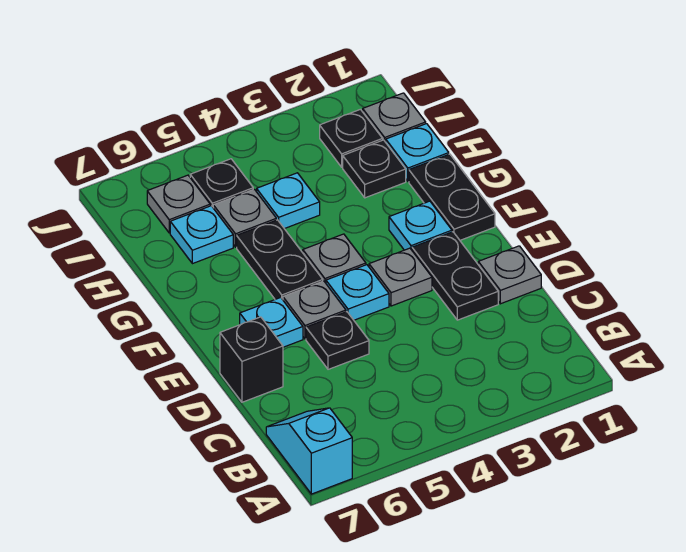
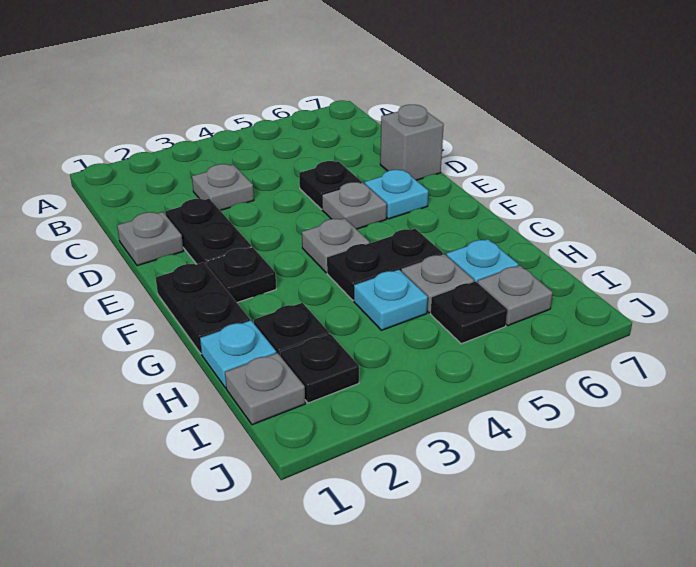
cyan slope A7:B7 level 1 top A -> none
black brick D7 level 1 -> grey brick D7 level 1
grey plate E3 level 1 -> grey plate C3 level 1
cyan plate E4 level 1 -> none
cyan plate F2 level 1 -> black plate F2 level 1
black plate F5:G5 level 1 -> black plate G4:G5 level 1

